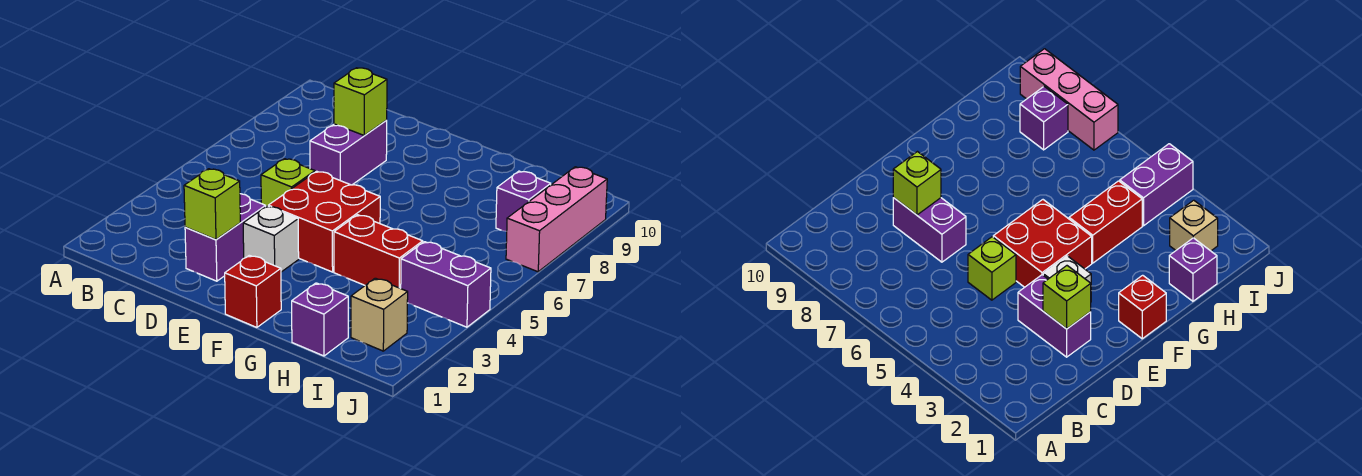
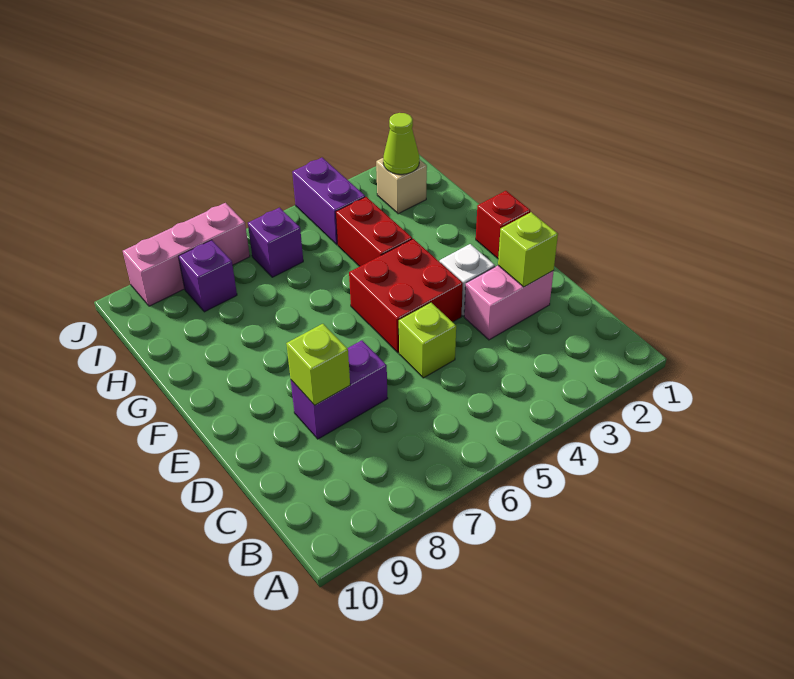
purple brick D2:D3 level 1 -> pink brick D2:D3 level 1
purple brick H1 level 1 -> purple brick I6 level 1
none -> lime cone I2 level 2

